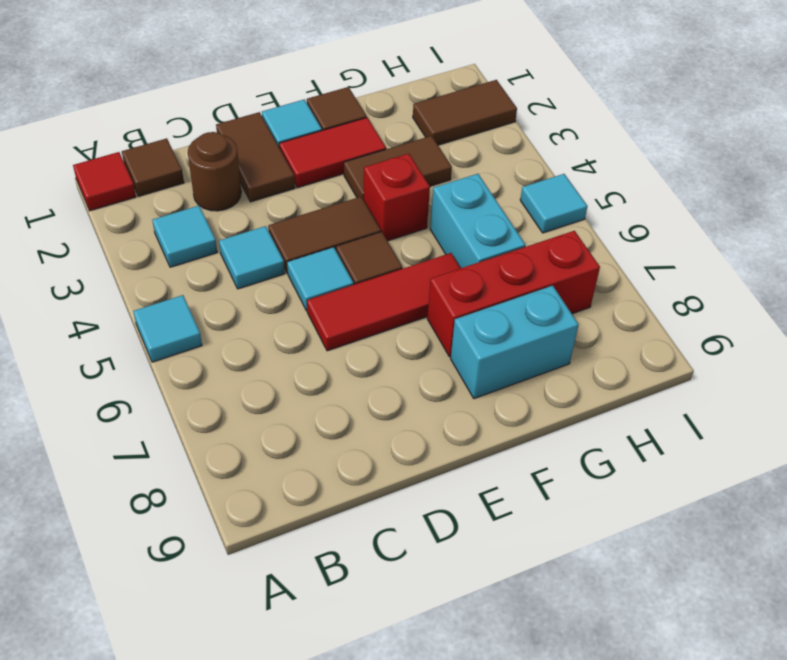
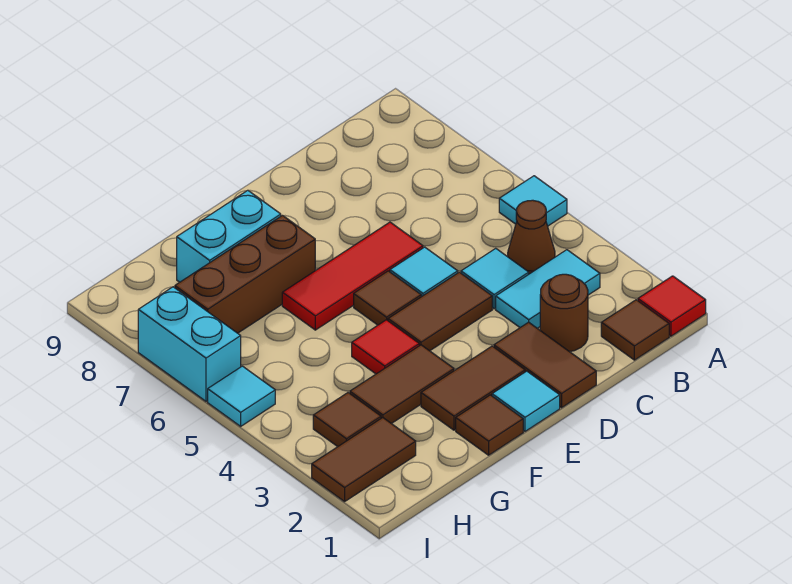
cyan tile B3 level 1 -> cyan tile B3:C3 level 1
none -> brown cone B4 level 1
red tile E2:F2 level 1 -> brown tile E2:F2 level 1
red brick F4 level 1 -> red tile F4 level 1
red brick F7:H7 level 1 -> brown brick F7:H7 level 1
cyan brick G5:G6 level 1 -> cyan brick I6:I7 level 1
none -> brown tile H3 level 1

